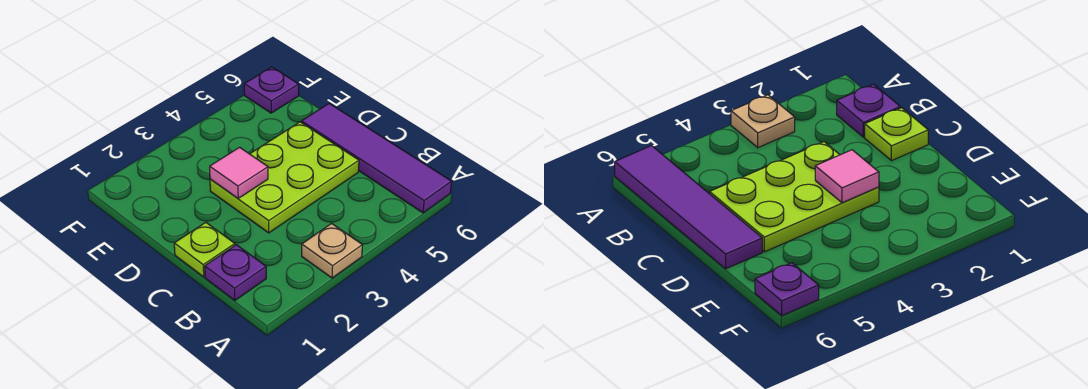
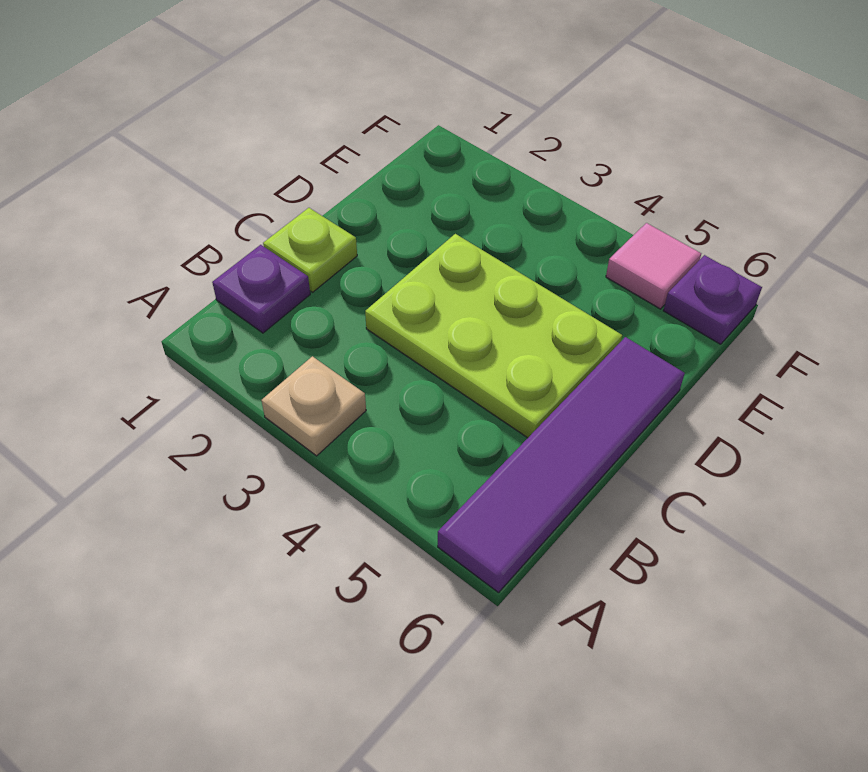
pink tile D3 level 2 -> pink tile F5 level 1

